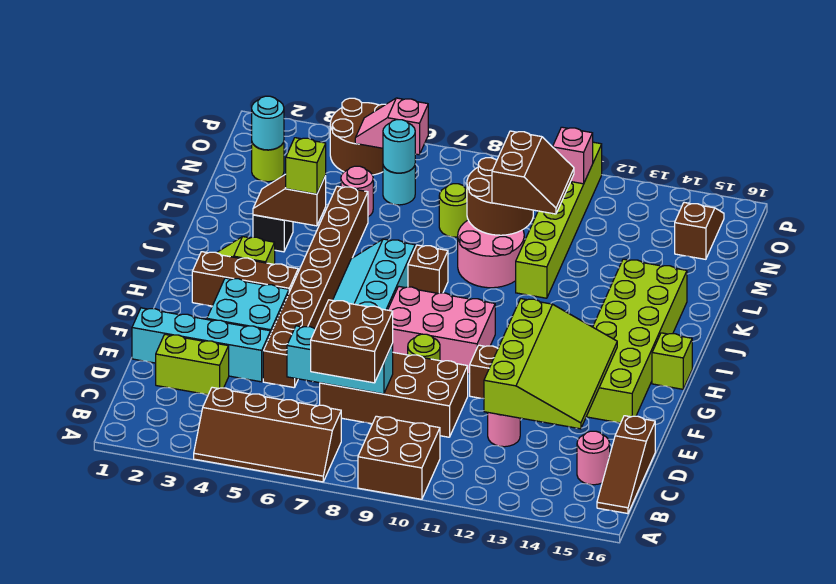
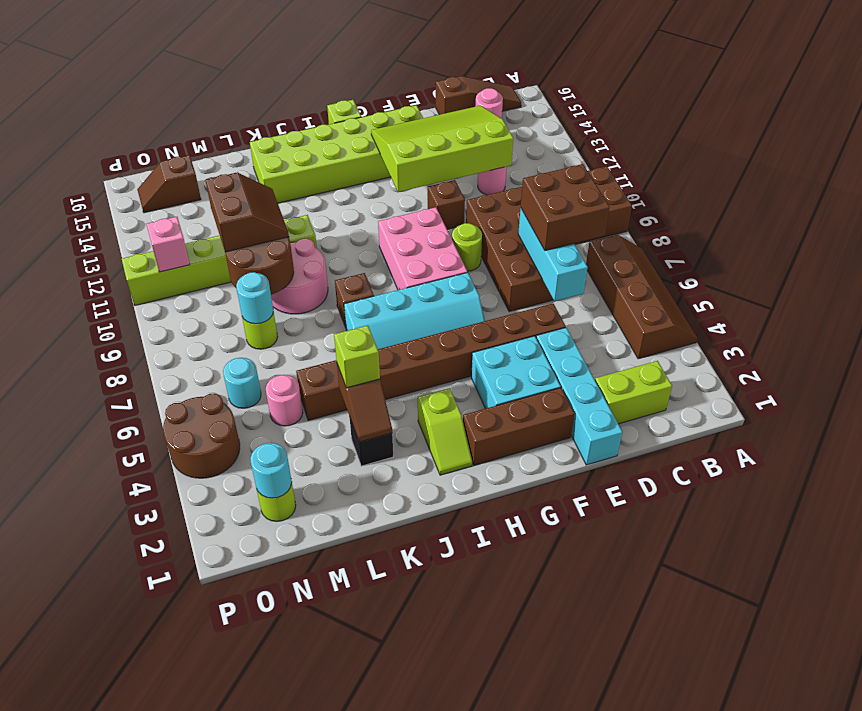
lime brick D2:D3 level 1 -> lime brick C2:D2 level 1
brown brick H2:H4 level 1 -> brown brick F2:H2 level 1
brown slope L10:M11 level 3 top 10 -> brown slope L10:M11 level 3 top M
cyan round brick N6 level 2 -> cyan round brick M8 level 2
pink slope O5:O6 level 2 top 6 -> none

